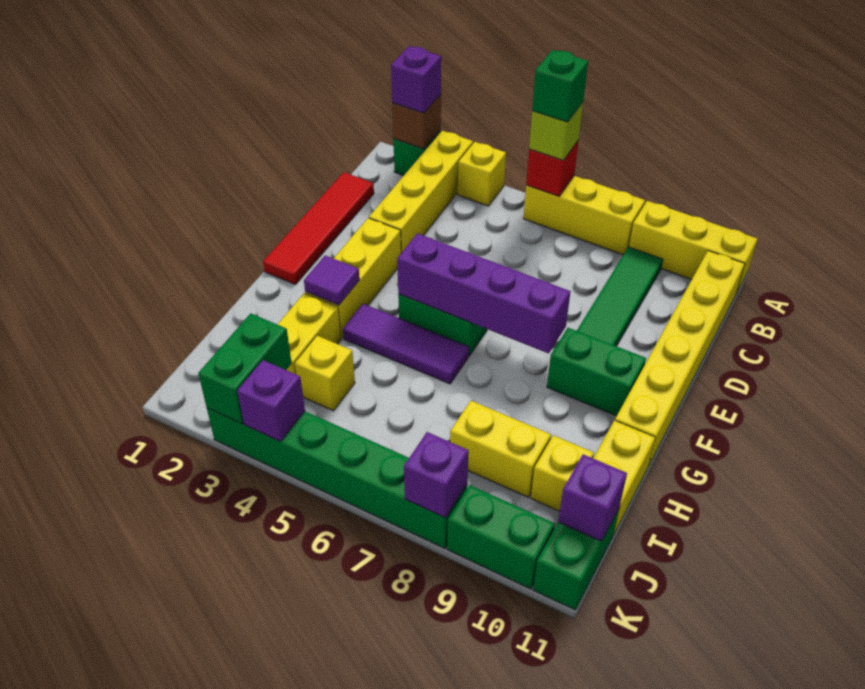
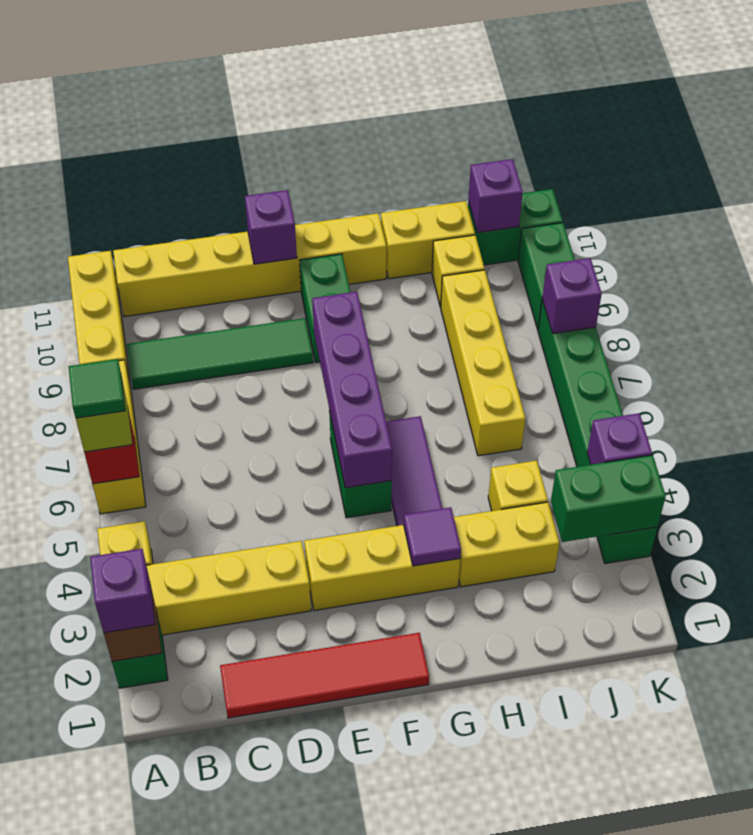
green brick A6 level 4 -> green tile A6 level 4
none -> purple brick E11 level 2
yellow brick I8:I9 level 1 -> yellow brick I6:I9 level 1

